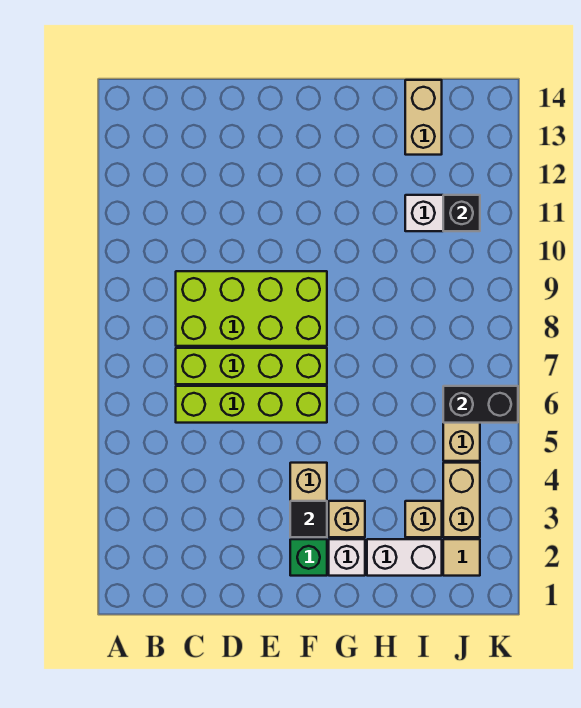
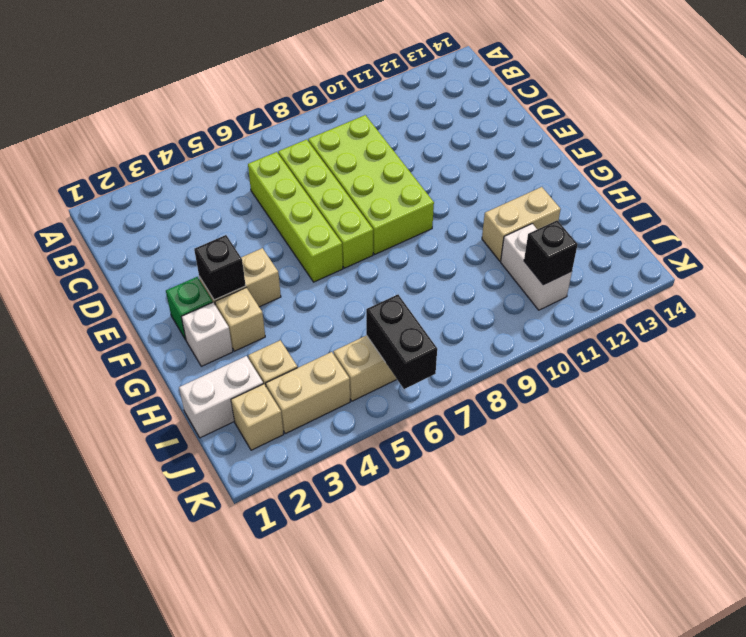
black tile F3 level 2 -> black brick F3 level 2
white brick H2:I2 level 1 -> white brick I1:I2 level 1
tan brick I13:I14 level 1 -> tan brick H11:H12 level 1
tan tile J2 level 1 -> tan brick J2 level 1

